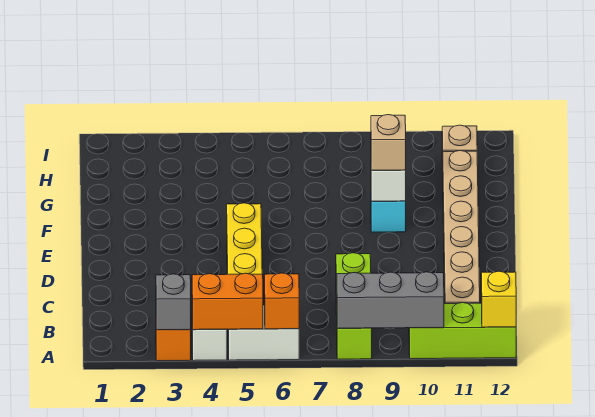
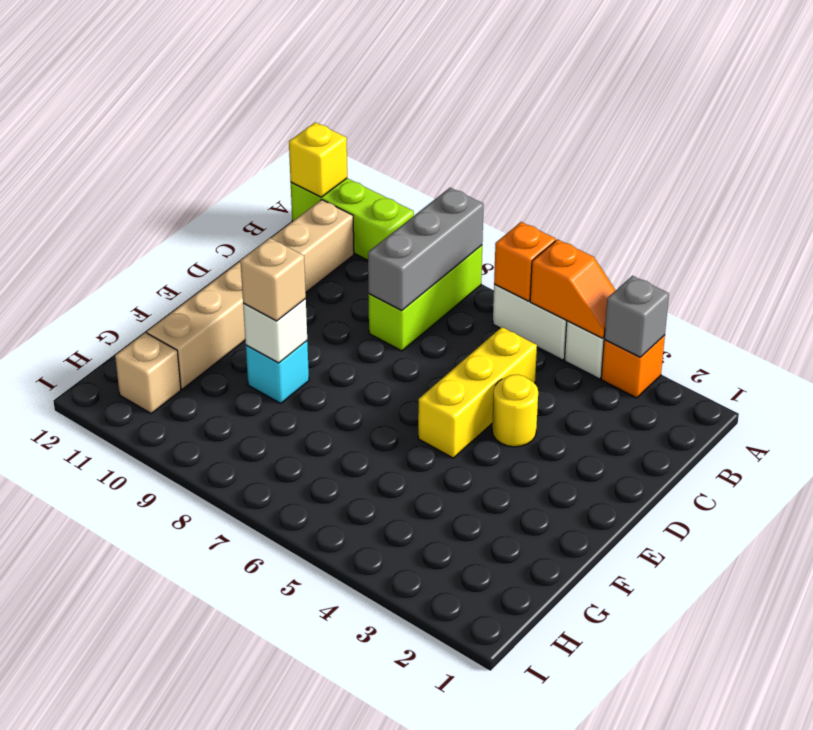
orange brick A4:A5 level 2 -> orange slope A4:A5 level 2 top 5
grey brick A8:A10 level 2 -> grey brick A8:C8 level 2
none -> yellow round brick D4 level 1

